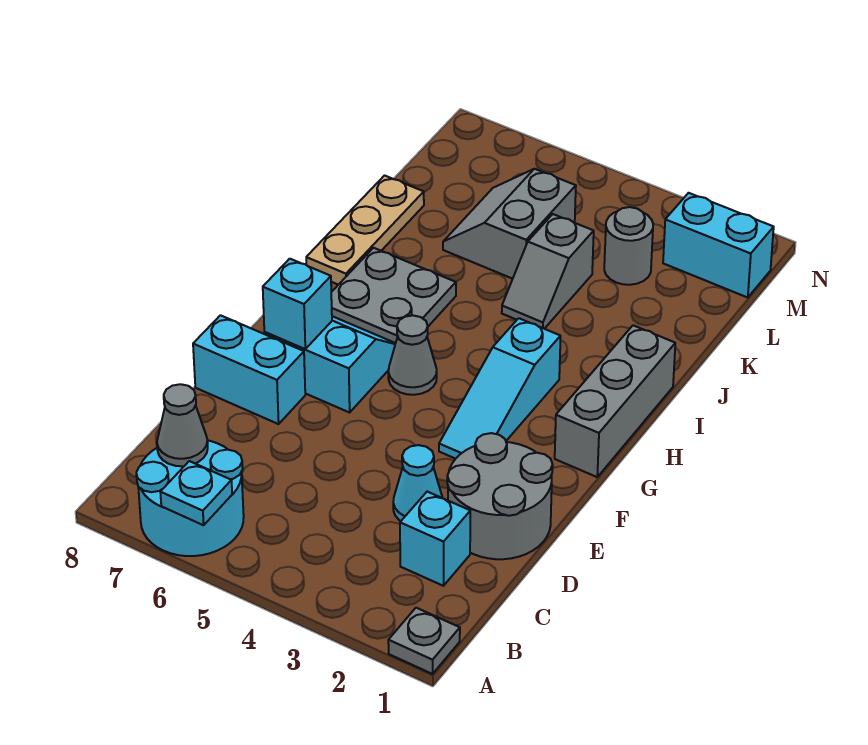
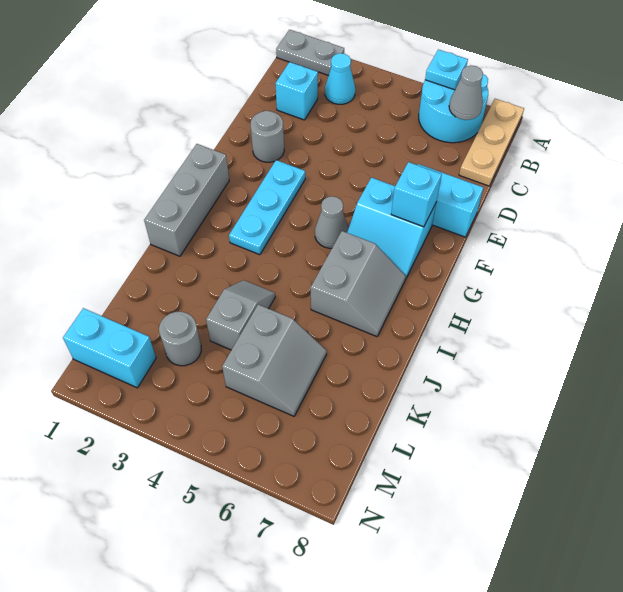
grey plate A1 level 1 -> grey plate A1:A2 level 1
grey round brick D1:E2 level 1 -> grey round brick E2 level 1
cyan cone D3 level 1 -> cyan cone B3 level 1
cyan slope F3:H3 level 1 top H -> cyan plate F3:H3 level 1
grey plate H6:I7 level 1 -> grey slope H6:I7 level 1 top 6
tan plate I8:K8 level 1 -> tan plate A8:C8 level 1

